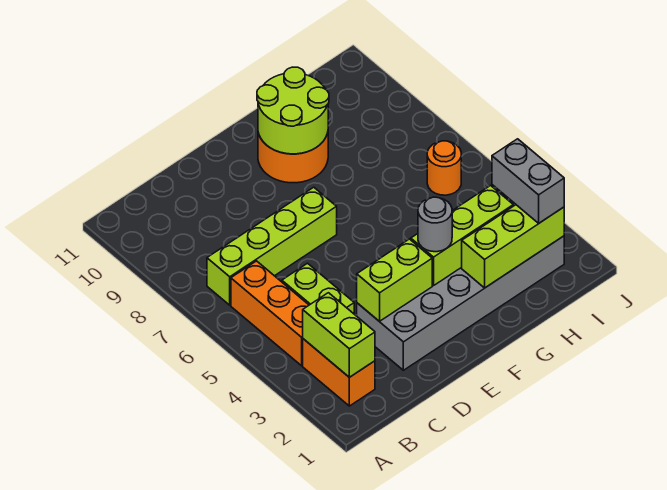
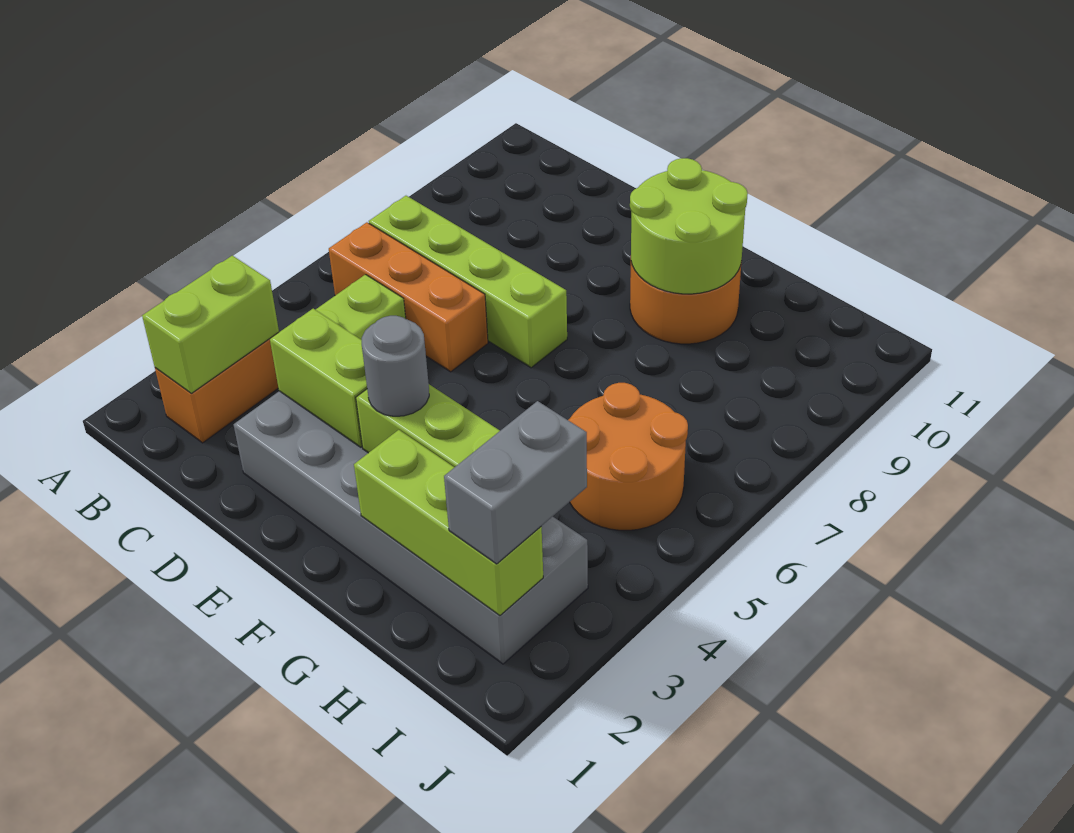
orange brick B4:B6 level 1 -> orange brick B6:D6 level 1
orange round brick I6 level 1 -> orange round brick H5:I6 level 1

